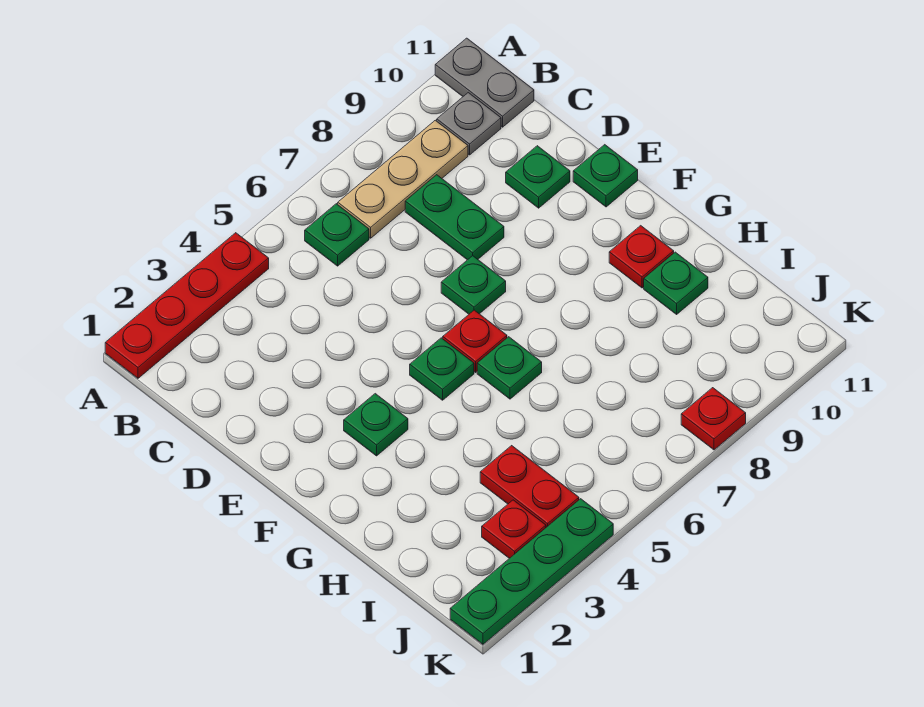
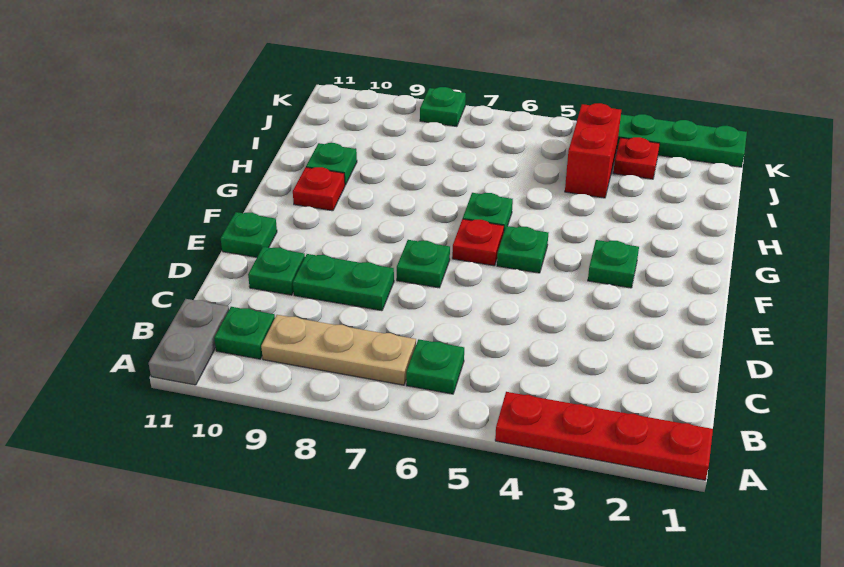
grey plate B10 level 1 -> green plate B10 level 1
green plate C8:D8 level 1 -> green plate D8:D9 level 1
red plate I4:J4 level 1 -> red brick I4:J4 level 1
red plate K8 level 1 -> green plate K8 level 1

